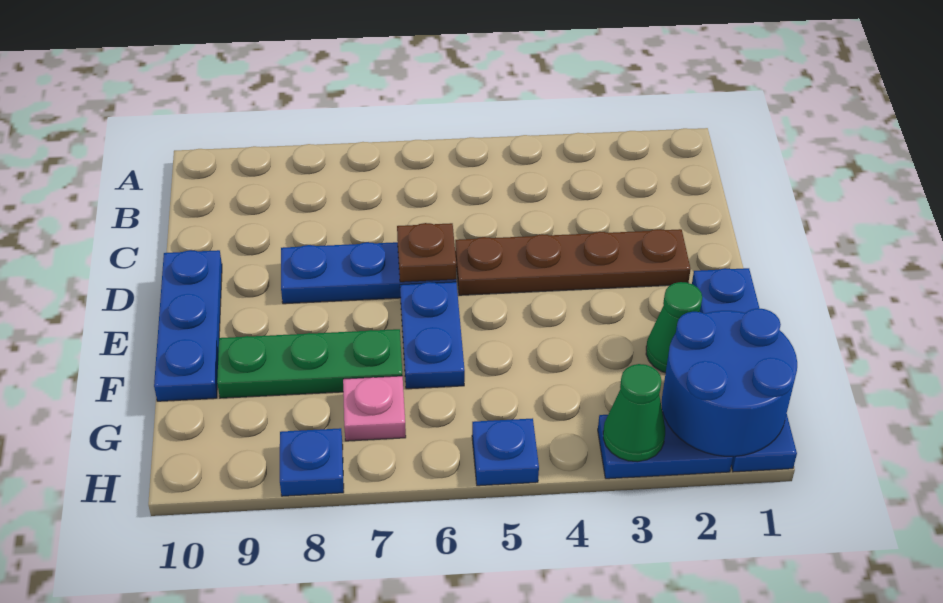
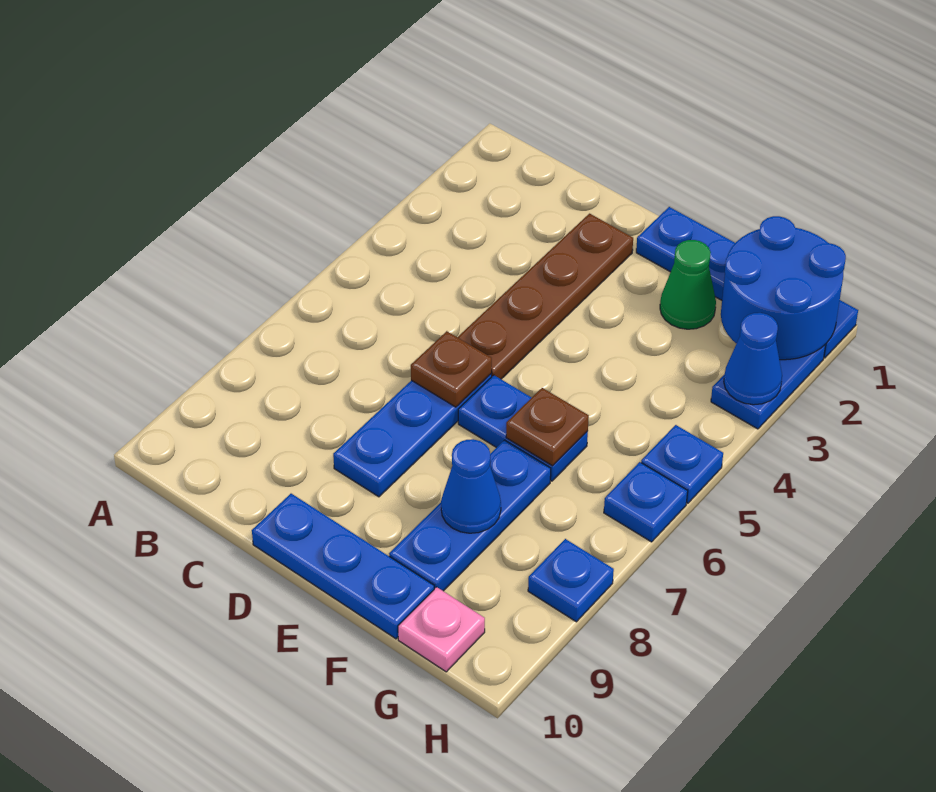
none -> brown plate F6 level 2
green plate F7:F9 level 1 -> blue plate F7:F9 level 1
none -> blue cone F8 level 2
pink plate G7 level 1 -> pink plate G10 level 1
green cone H3 level 2 -> blue cone H3 level 2
none -> blue plate H6 level 1

